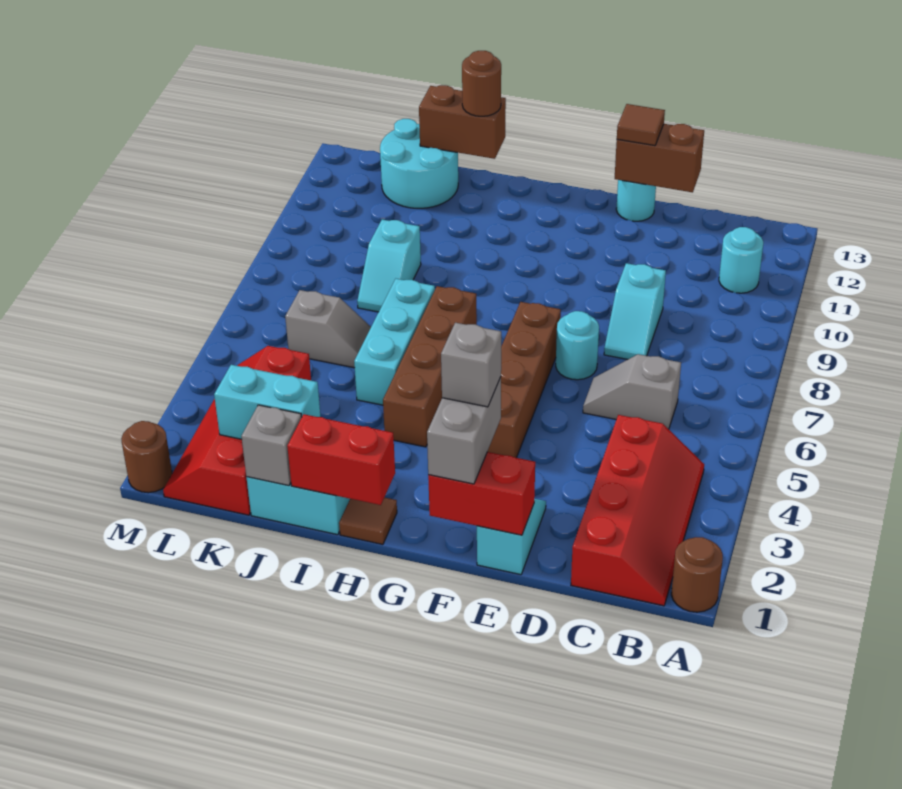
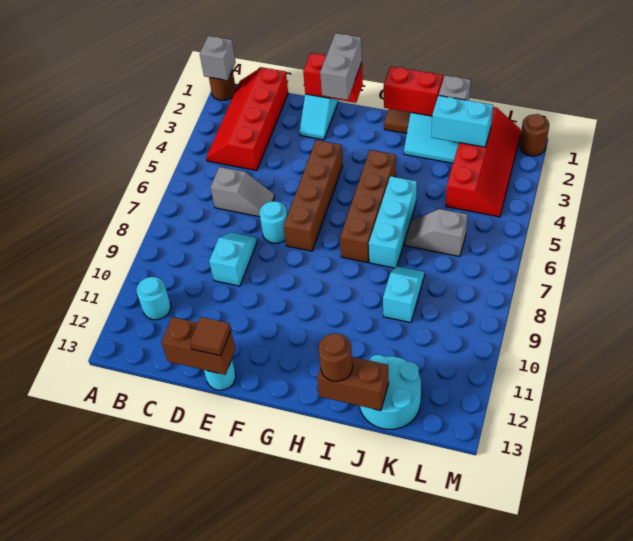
grey brick F2 level 4 -> grey brick A1 level 2

